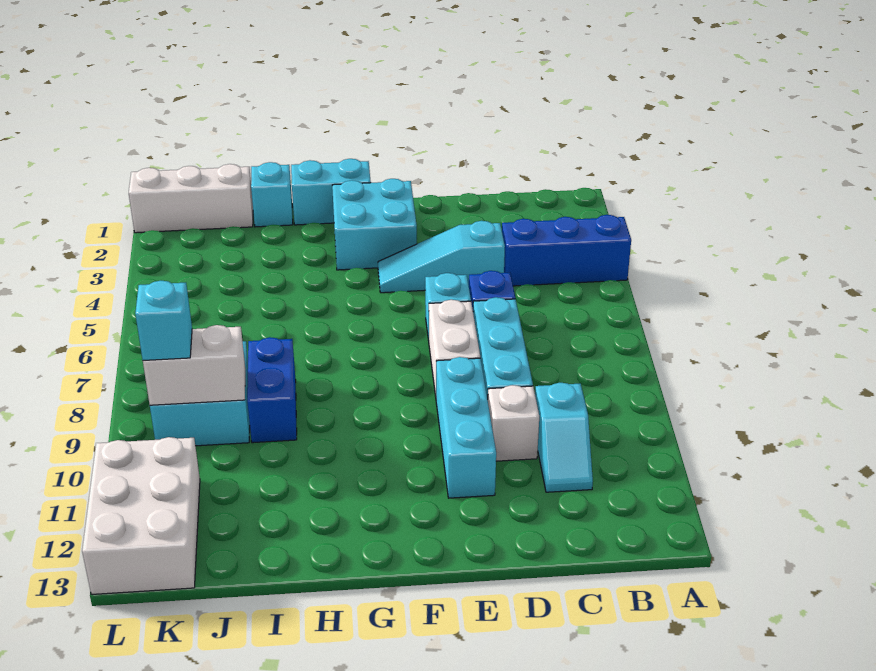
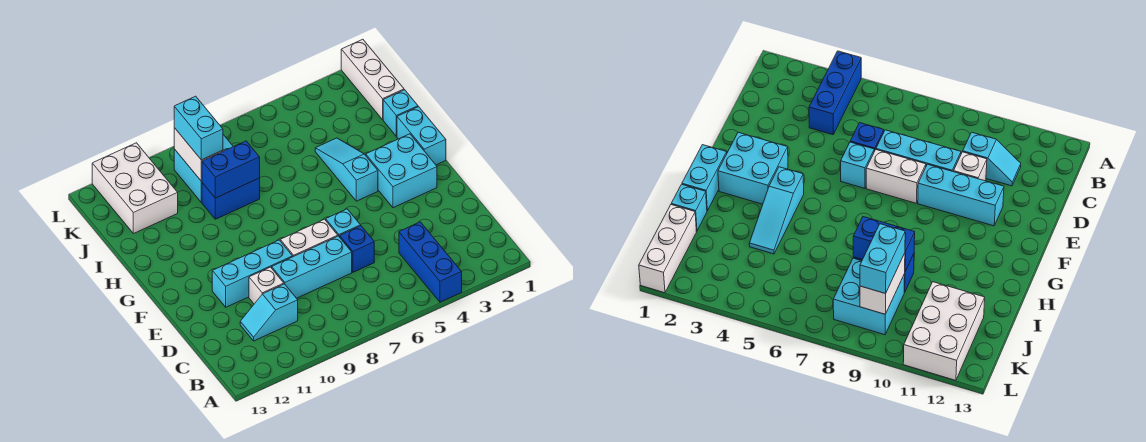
cyan slope D4:F4 level 1 top D -> cyan slope G4:I4 level 1 top G
none -> blue brick I8:I9 level 2
cyan brick K9 level 3 -> cyan brick J9:K9 level 3
white brick K11:L13 level 1 -> white brick J11:L12 level 1

